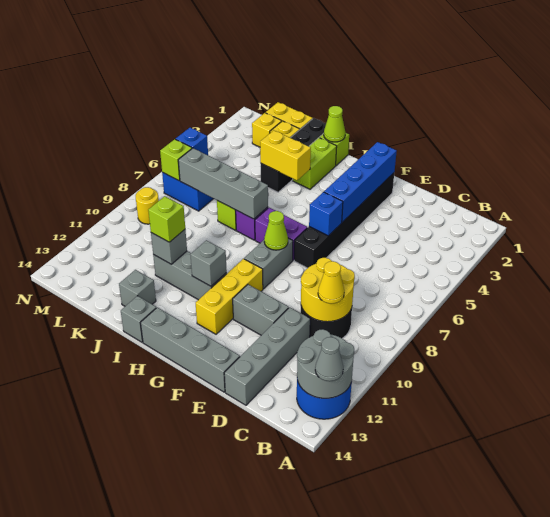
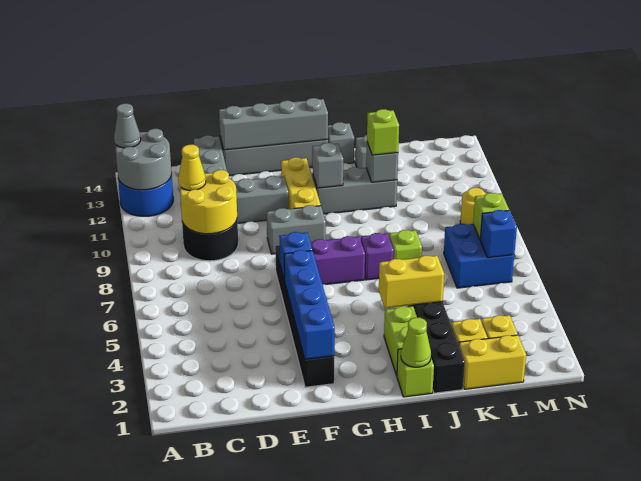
grey brick G8:G9 level 1 -> grey brick F9:G9 level 1
lime cone G8 level 2 -> none
grey brick I7:L7 level 2 -> grey brick E14:H14 level 2

